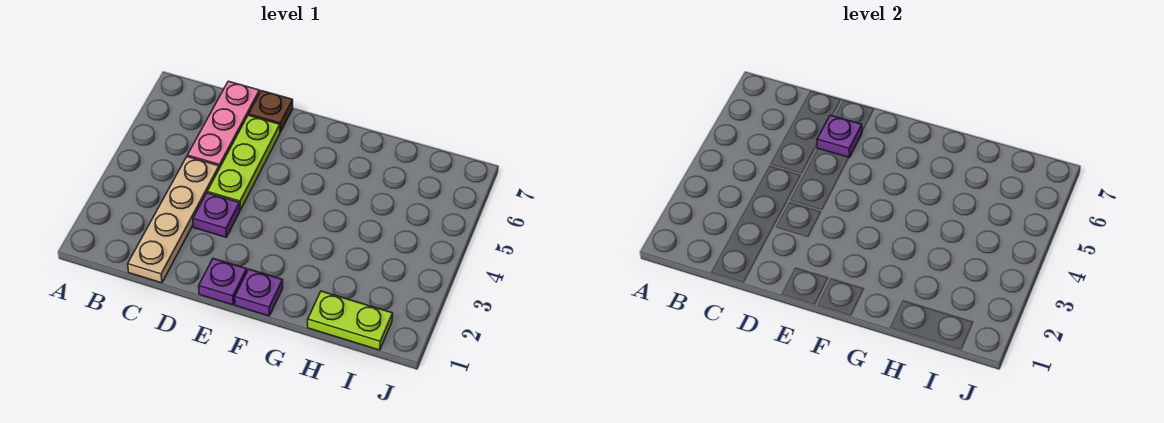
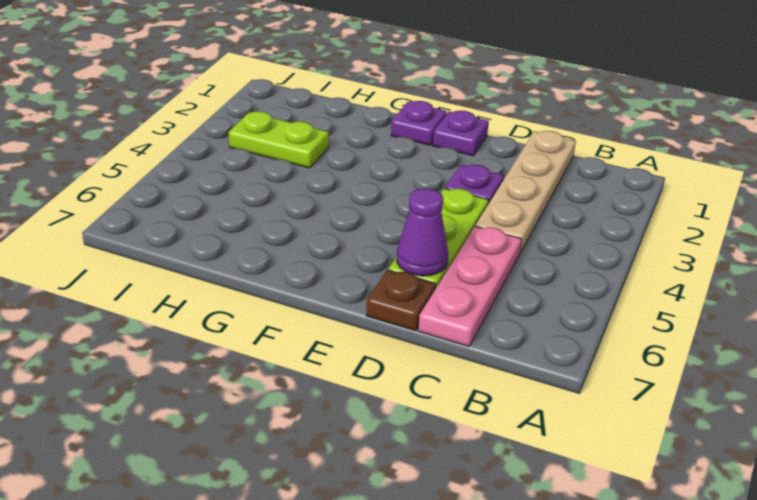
purple plate D6 level 2 -> purple cone D6 level 2
lime plate H1:I1 level 1 -> lime plate H3:I3 level 1

